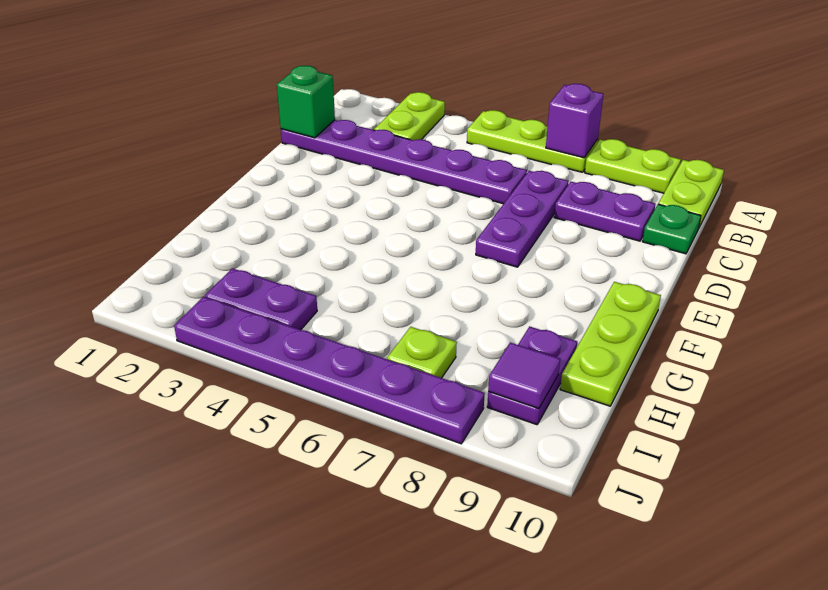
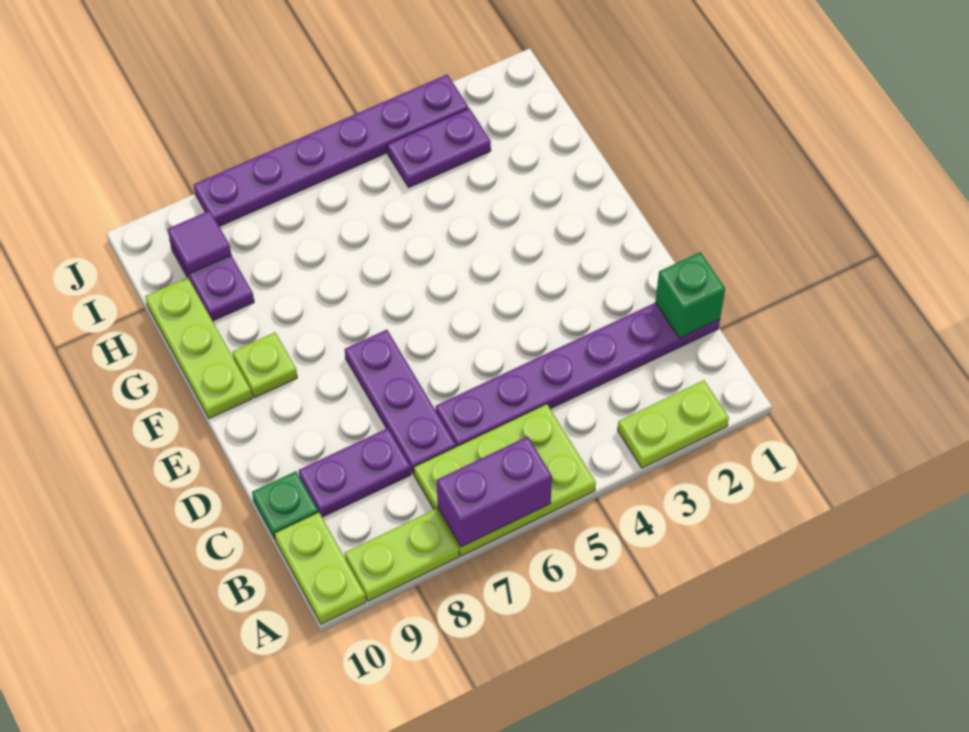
lime plate A3:B3 level 1 -> lime plate A2:A3 level 1
lime plate A5:A7 level 1 -> lime plate A5:B7 level 1
purple brick A7 level 2 -> purple brick A6:A7 level 2
lime plate I7 level 1 -> lime plate F9 level 1

